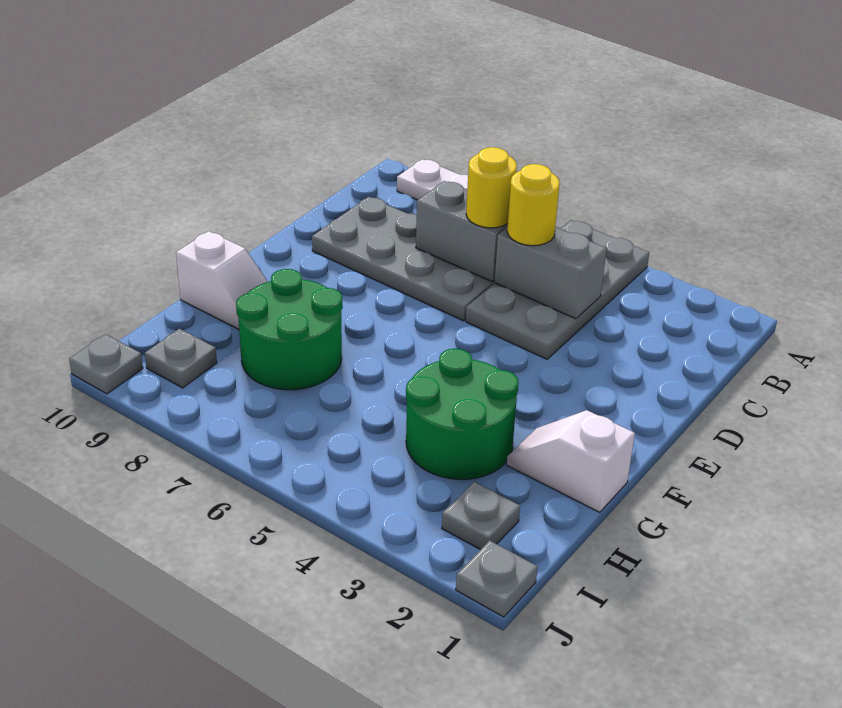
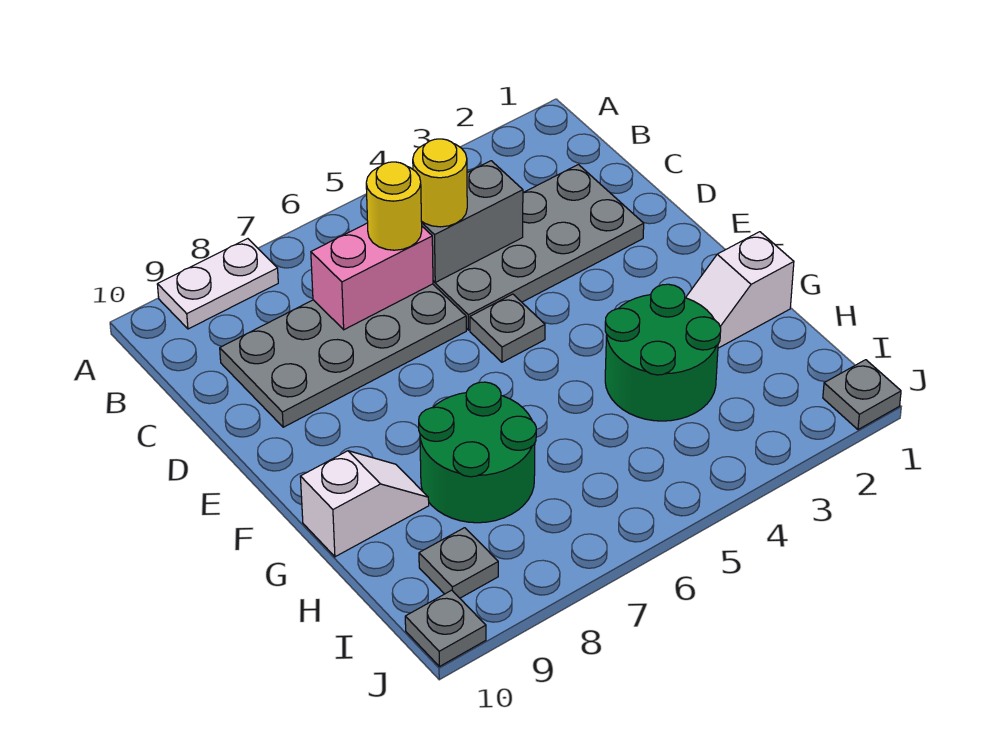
grey plate A4:D5 level 1 -> grey plate C2:D5 level 1
grey brick C6:C7 level 2 -> pink brick C6:C7 level 2
grey plate I2 level 1 -> grey plate E5 level 1

